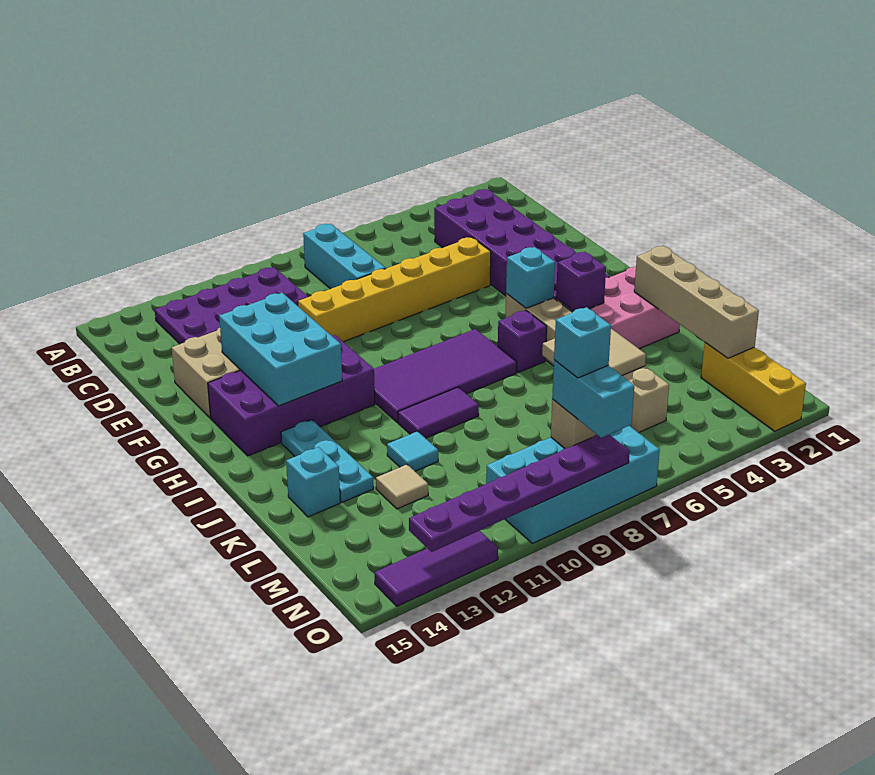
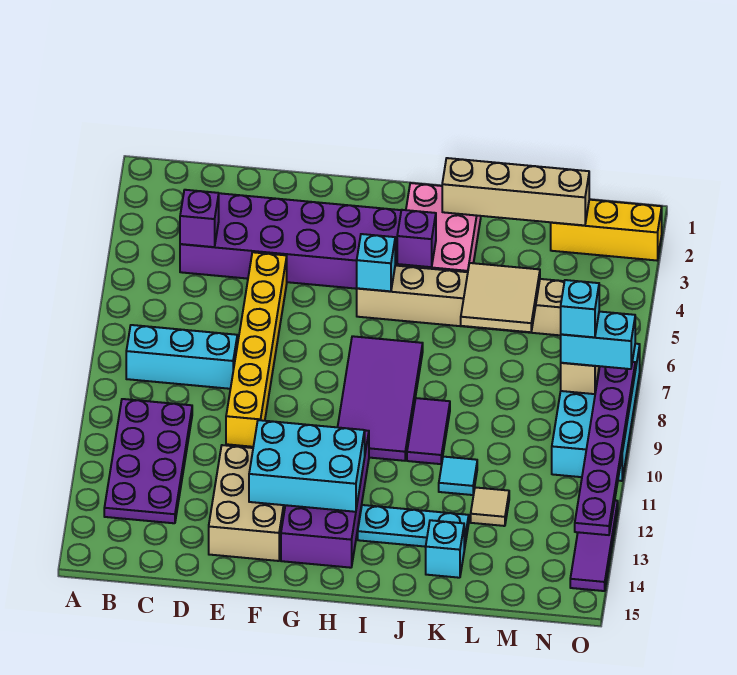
purple brick I6 level 1 -> purple brick C4 level 2

